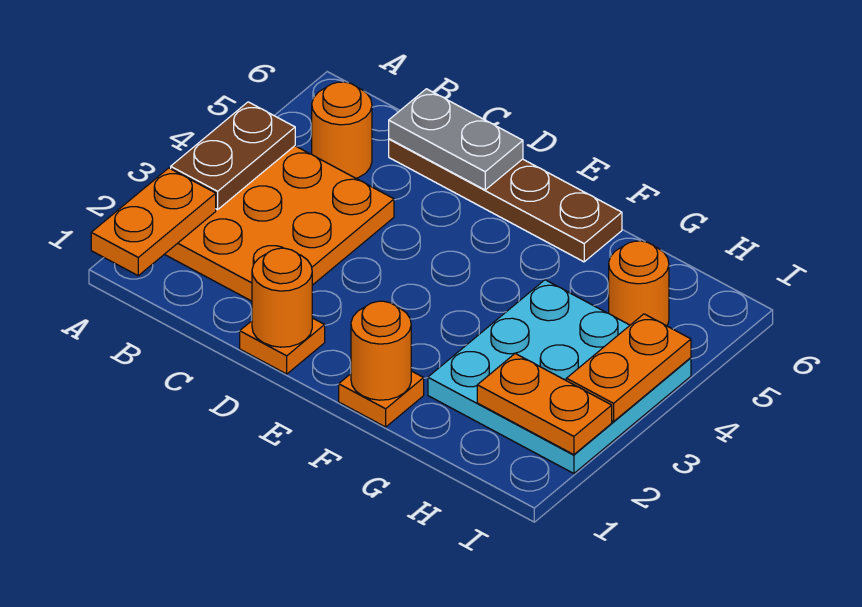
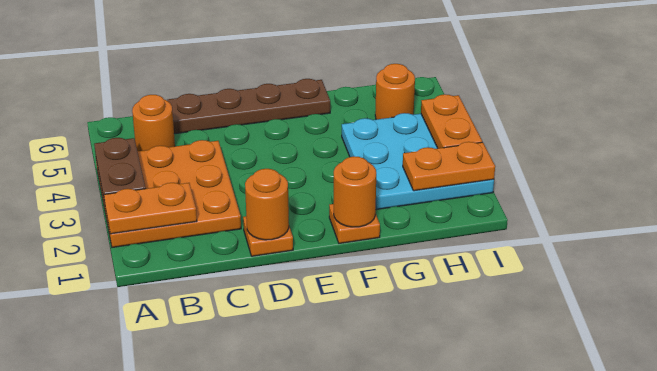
orange plate A1:A2 level 2 -> orange plate A2:B2 level 2
grey plate C6:D6 level 2 -> none

